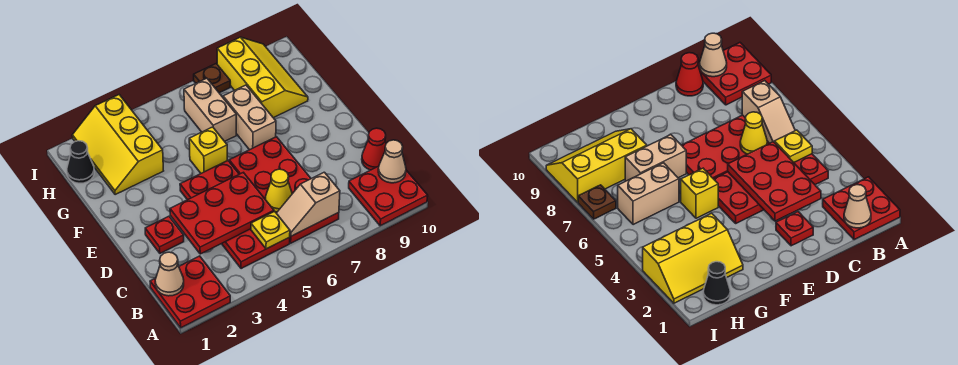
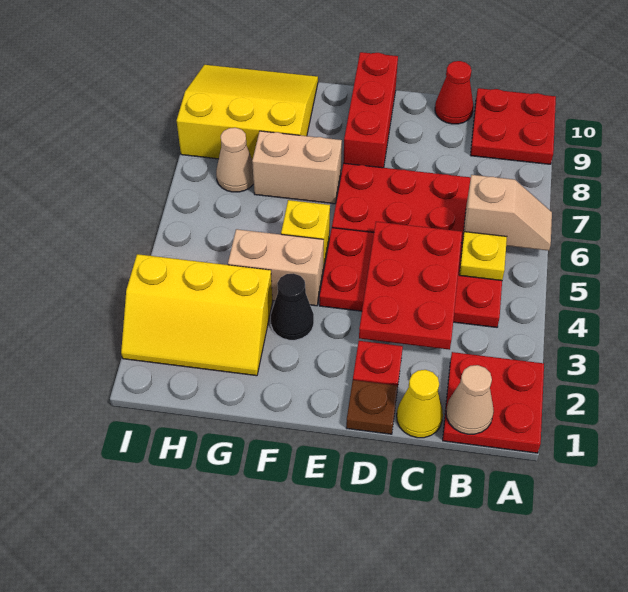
tan slope B6:B7 level 2 top 7 -> tan slope A6:B6 level 2 top B
tan cone B10 level 2 -> tan cone H7 level 1
yellow cone C6 level 2 -> yellow cone C1 level 1
none -> red brick E8:E10 level 1
tan brick G6:H6 level 1 -> tan brick F4:G4 level 1
yellow slope G8:I9 level 1 top 8 -> yellow slope G8:I10 level 1 top 8
black cone H1 level 1 -> black cone F3 level 1
brown plate I7 level 1 -> brown plate D1 level 1

